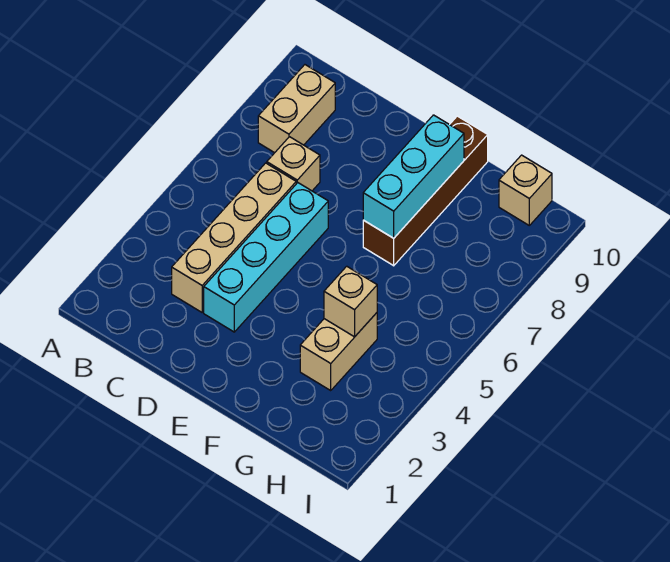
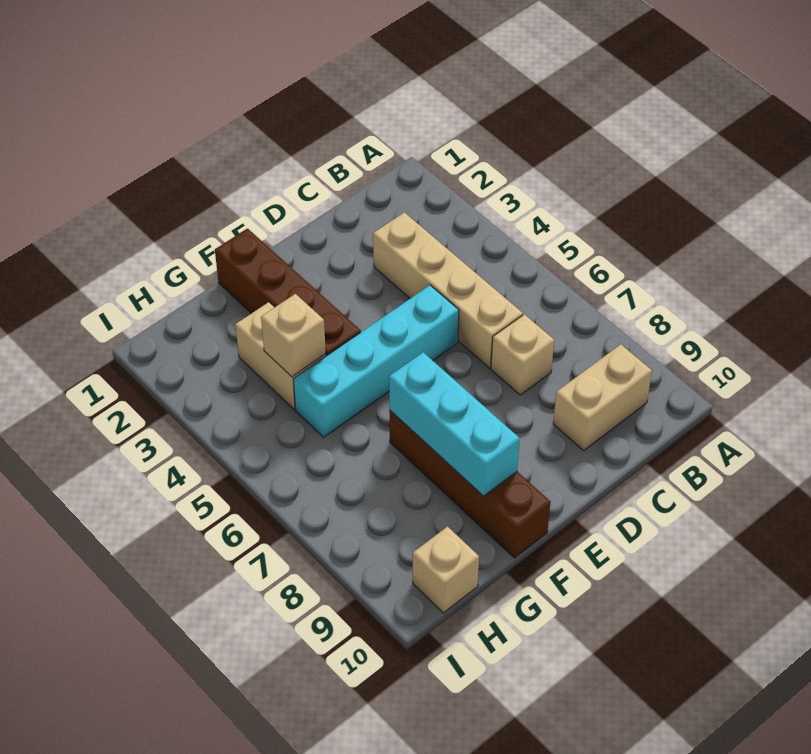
tan brick B8:B9 level 1 -> tan brick B9:C9 level 1
cyan brick D3:D6 level 1 -> cyan brick D5:G5 level 1
none -> brown brick F1:F4 level 1

